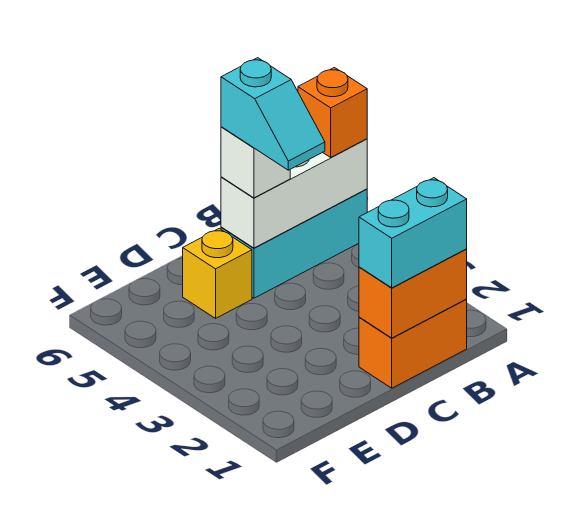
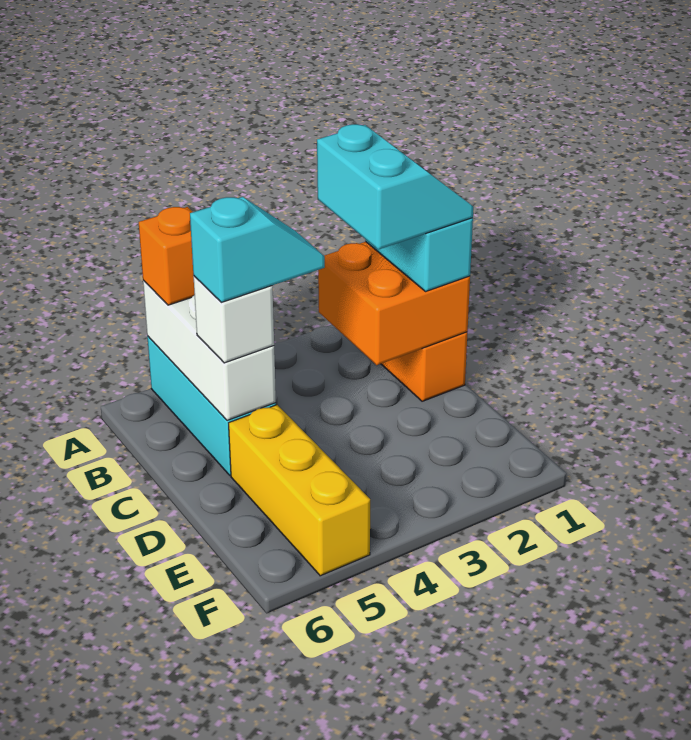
orange brick B1:C1 level 2 -> orange brick B1:C2 level 2
none -> cyan slope B1:C2 level 4 top 2
yellow brick D5 level 1 -> yellow brick D5:F5 level 1

